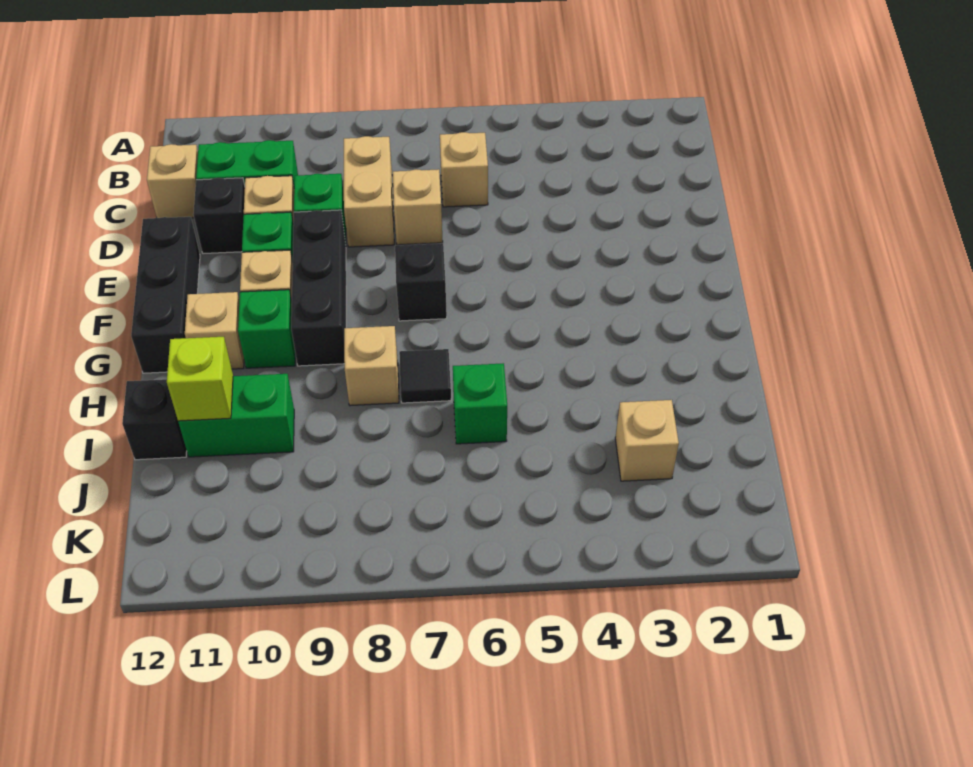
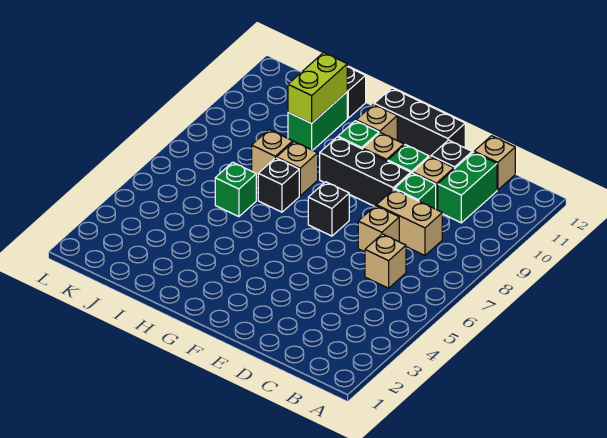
black tile H7 level 1 -> black brick H7 level 1
lime brick I11 level 2 -> lime brick I10:I11 level 2
tan brick J3 level 1 -> tan brick I8 level 1

